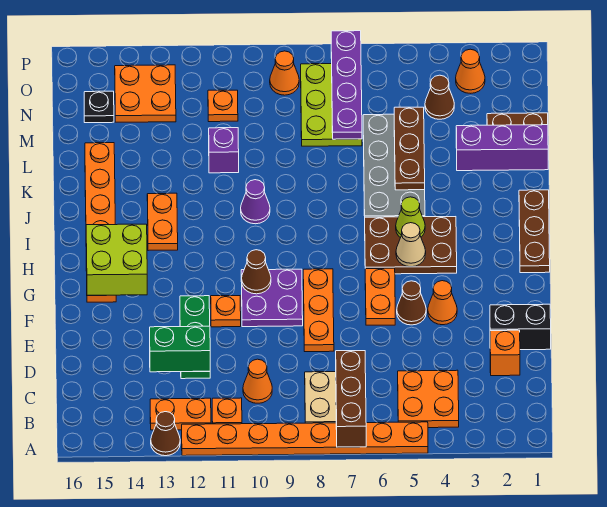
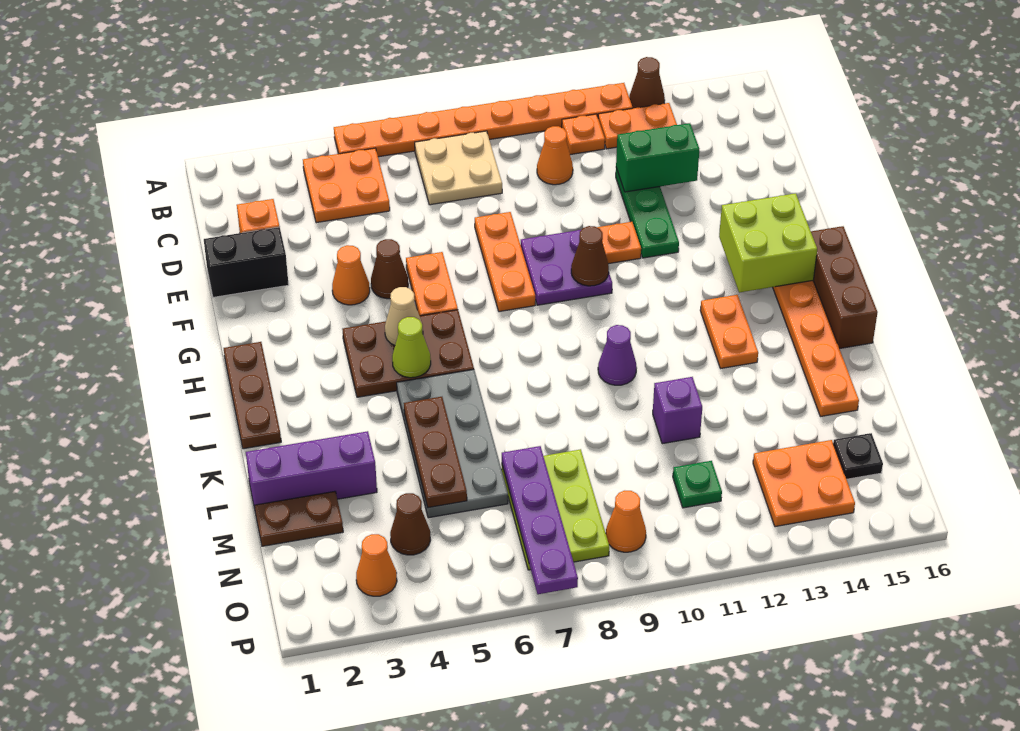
brown brick A7:C7 level 2 -> brown brick H16:J16 level 1
orange plate N11 level 1 -> green plate N11 level 1

